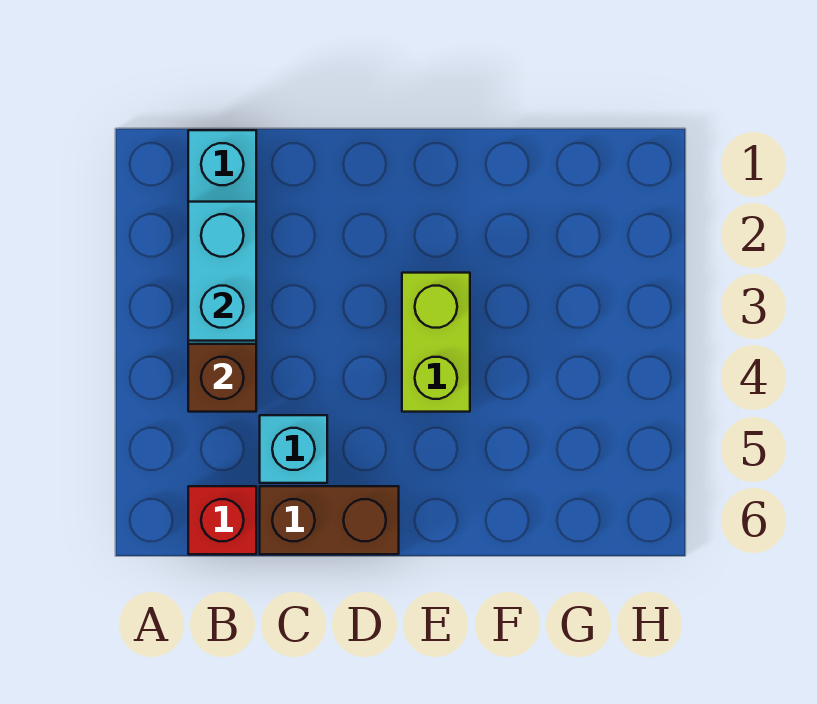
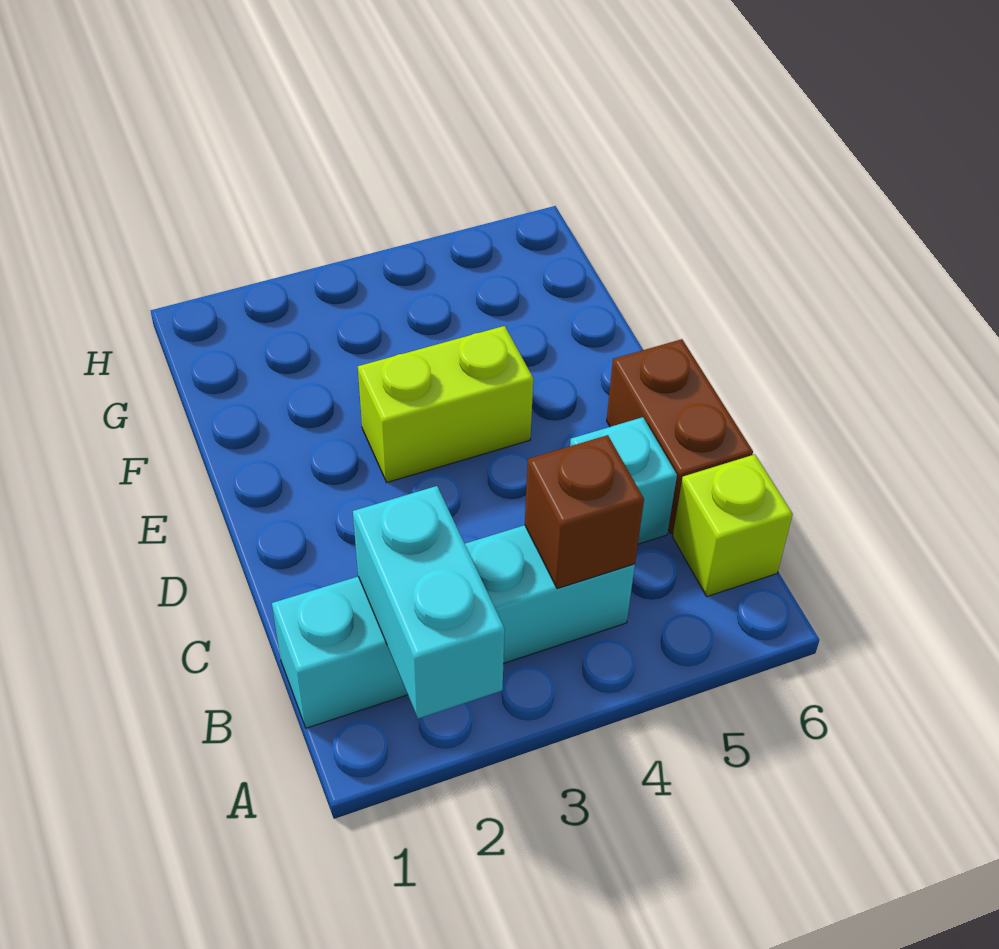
cyan brick B2:B3 level 2 -> cyan brick A2:B2 level 2
red brick B6 level 1 -> lime brick B6 level 1

